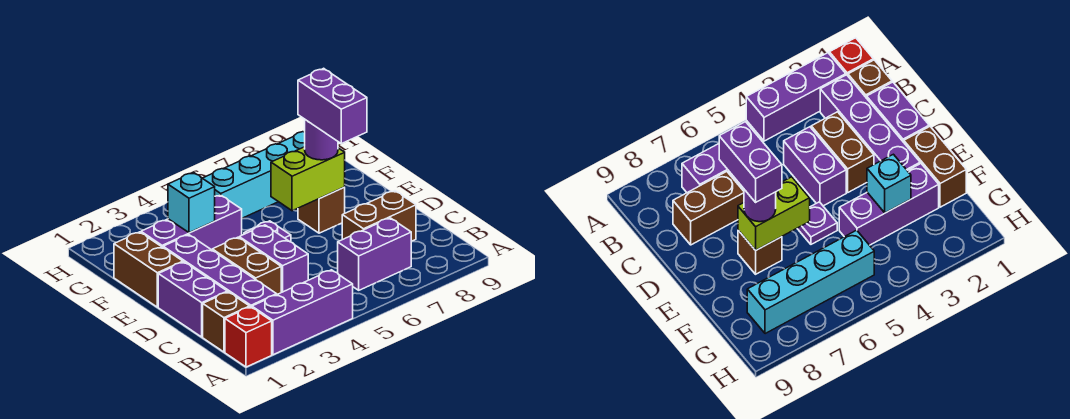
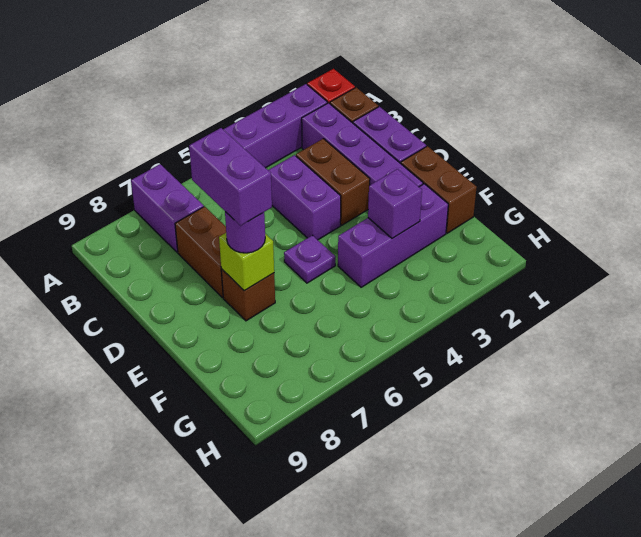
purple brick B6:B7 level 1 -> purple brick A7:B7 level 1
brown brick C7:C8 level 1 -> brown brick C7:D7 level 1
lime brick E6:E7 level 2 -> lime brick E7 level 2
cyan brick F3 level 2 -> purple brick F3 level 2
cyan brick G5:G8 level 1 -> none

